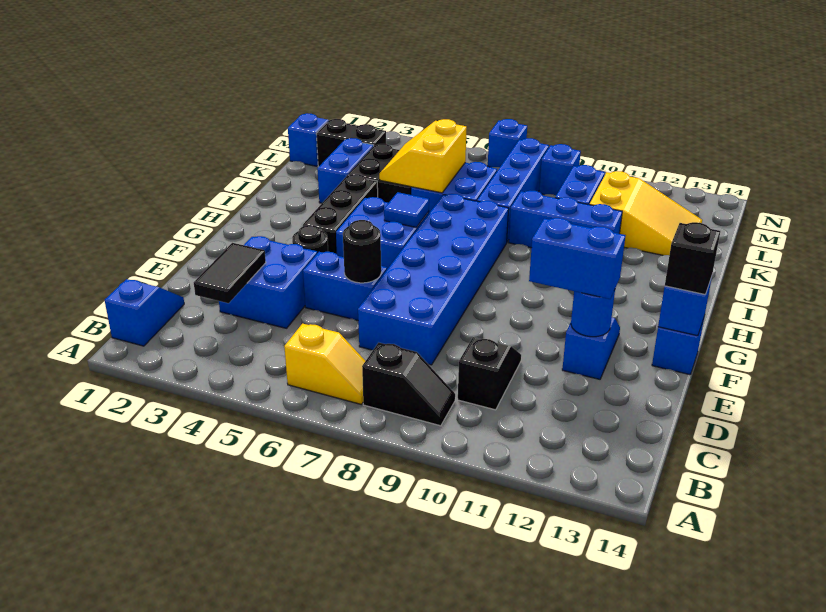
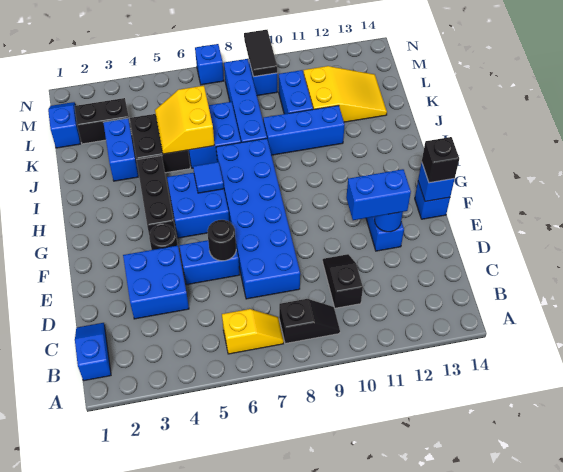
black tile C3:D3 level 2 -> black tile M9:N9 level 2

